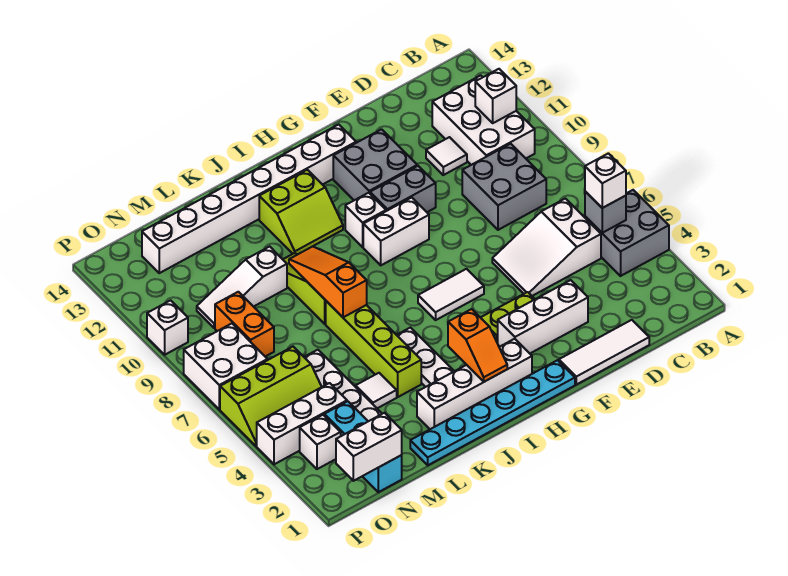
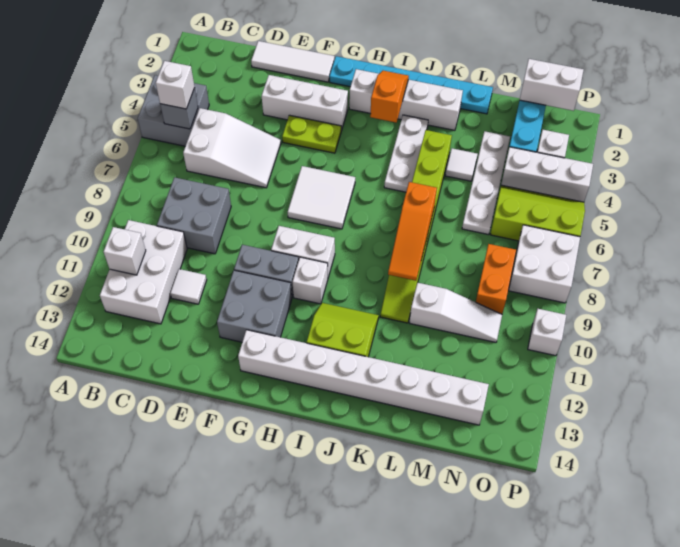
white tile G6:H6 level 1 -> white tile G6:H7 level 1

